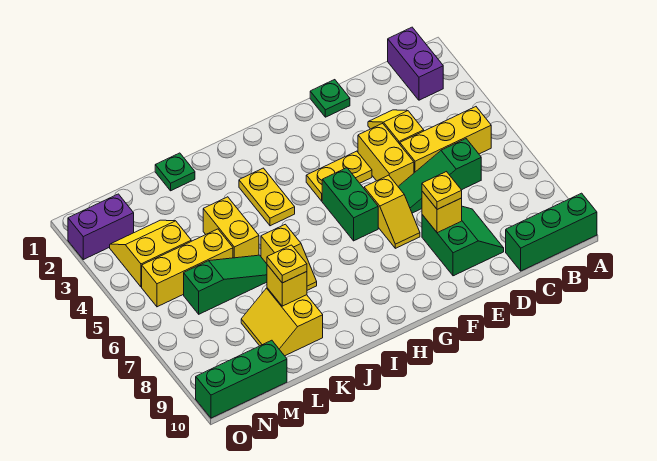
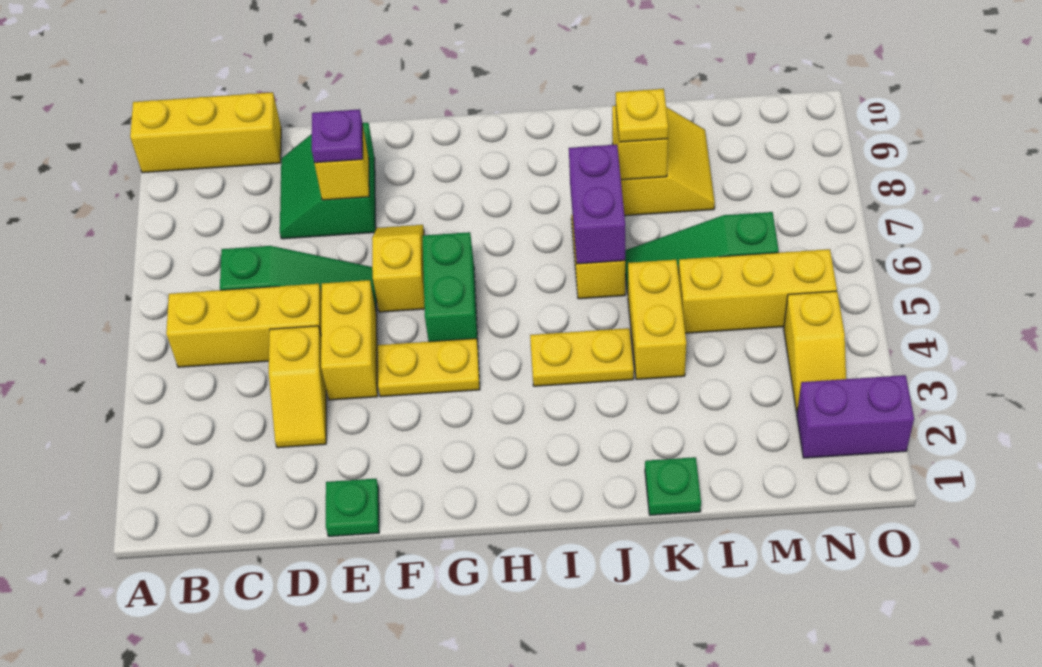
green brick A10:C10 level 1 -> yellow brick A10:C10 level 1
purple brick B1:B2 level 1 -> purple brick J6:J7 level 2
yellow plate E8 level 3 -> purple plate E8 level 3
yellow plate I3:I4 level 1 -> yellow plate I4:J4 level 1
yellow slope M3:N4 level 1 top 4 -> yellow slope N3:N4 level 1 top 4
green brick M10:O10 level 1 -> none

